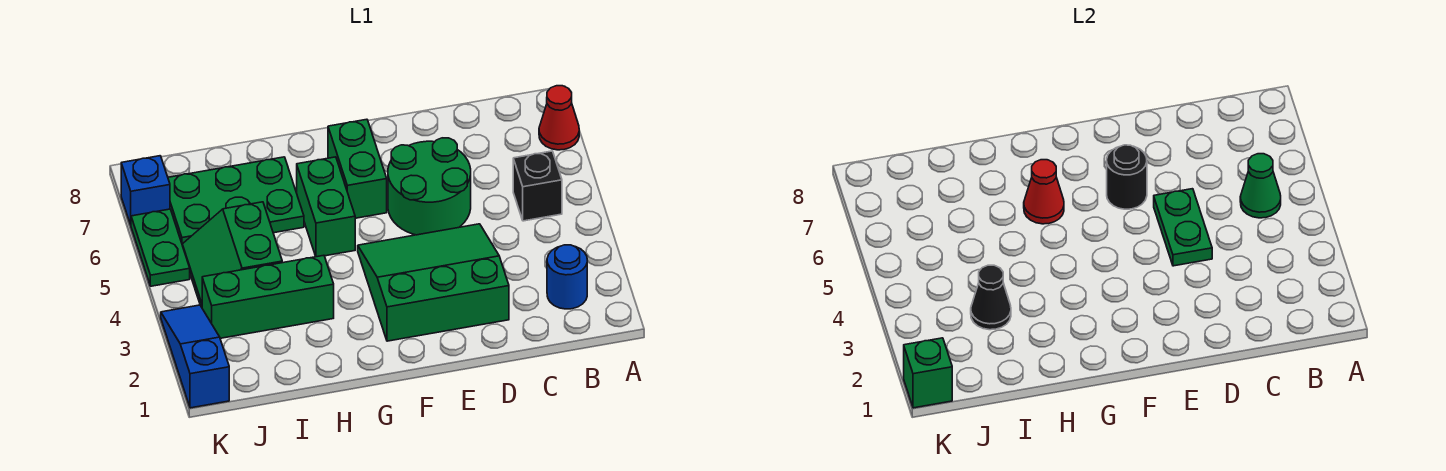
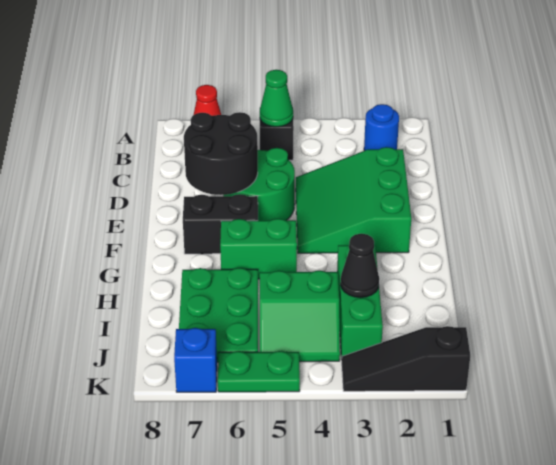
green plate D4:D5 level 2 -> none
black round brick E6 level 2 -> black round brick D6:E7 level 2
green brick F6:F7 level 1 -> black brick F6:F7 level 1
red cone G6 level 2 -> none
blue slope K1:K3 level 1 top 1 -> black slope K1:K3 level 1 top 1
green brick K1 level 2 -> none

